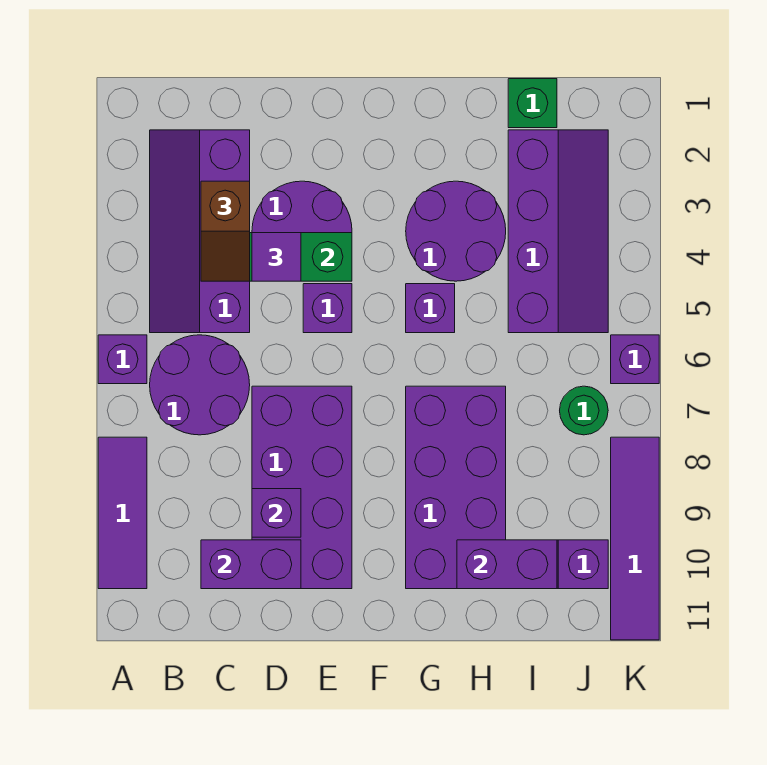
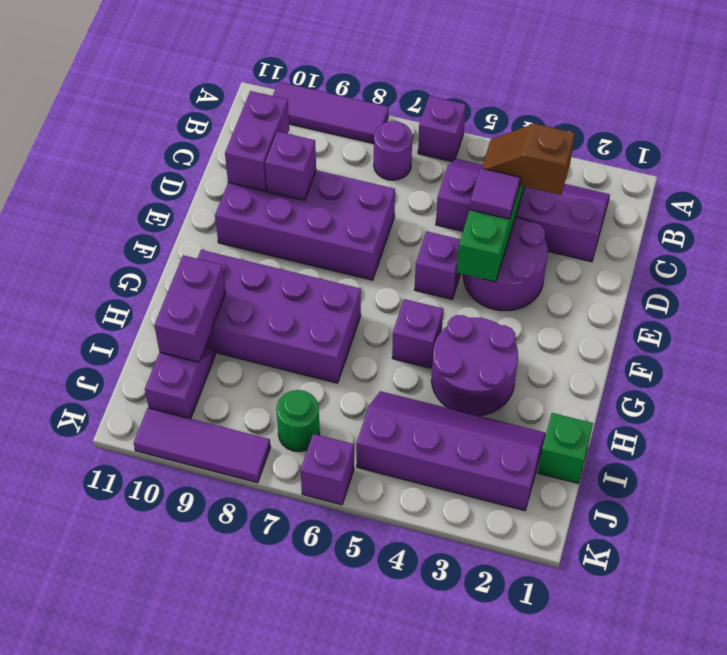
purple round brick B6:C7 level 1 -> purple round brick B7 level 1
purple slope I2:J5 level 1 top I -> purple slope I2:J5 level 1 top J
purple tile K8:K11 level 1 -> purple tile K8:K10 level 1

